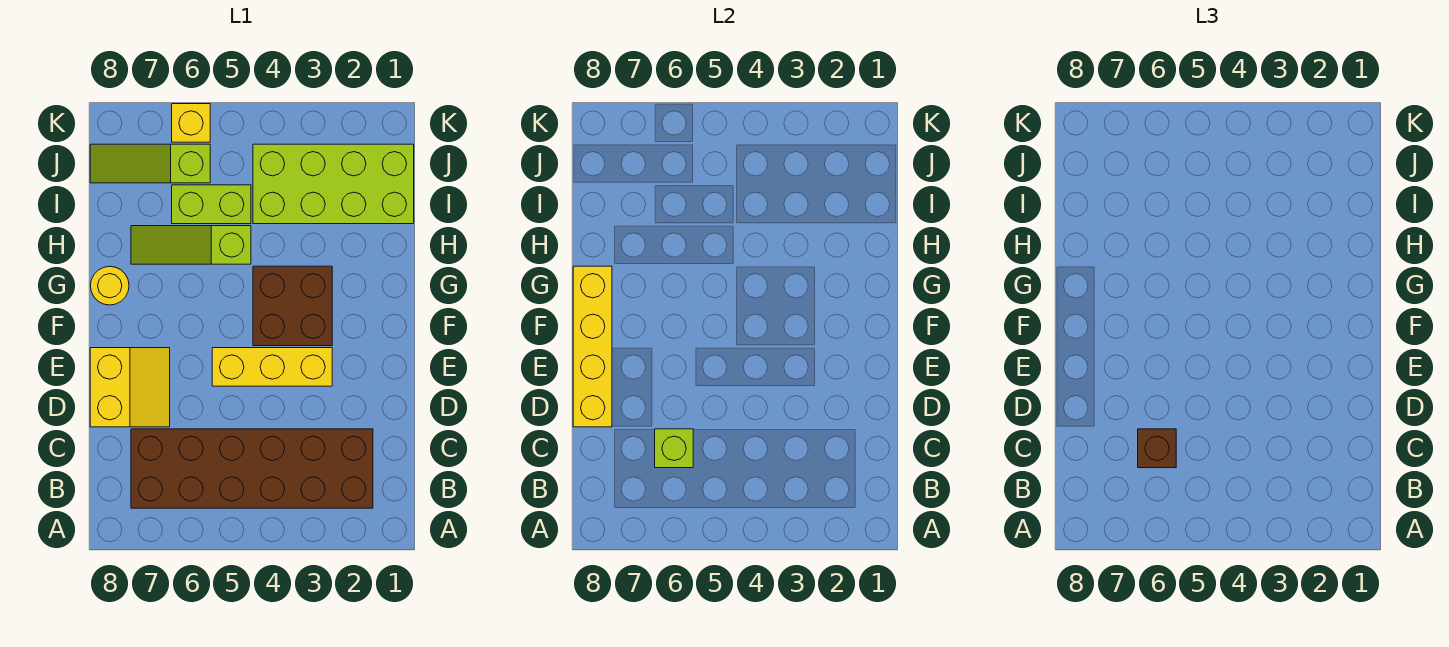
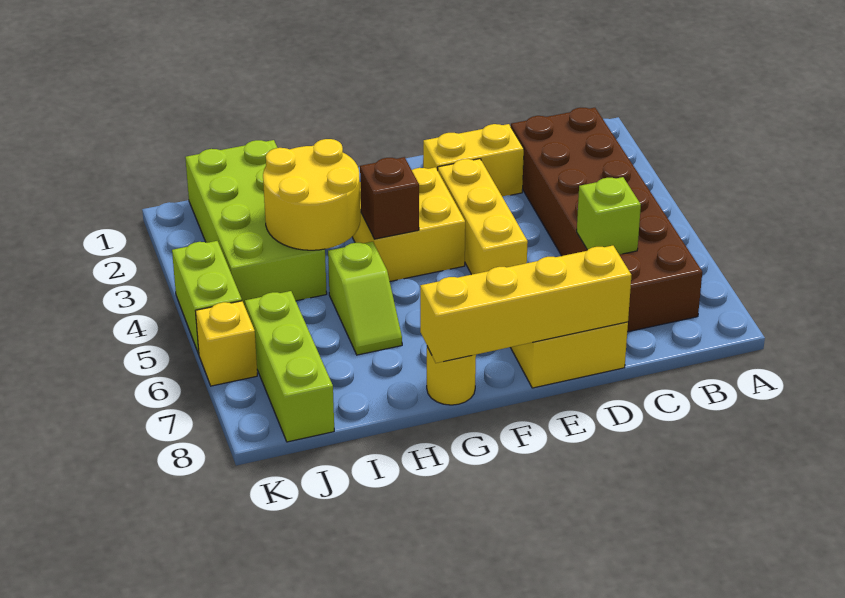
brown brick C6 level 3 -> brown brick G4 level 2
none -> yellow brick D2:E2 level 1
brown brick F3:G4 level 1 -> yellow brick F3:G4 level 1
none -> yellow round brick H3:I4 level 2
lime slope H5:H7 level 1 top 5 -> lime slope H5:H6 level 1 top 5
lime brick I5:I6 level 1 -> lime brick K4:K5 level 1
lime slope J6:J8 level 1 top 6 -> lime brick J6:J8 level 1

